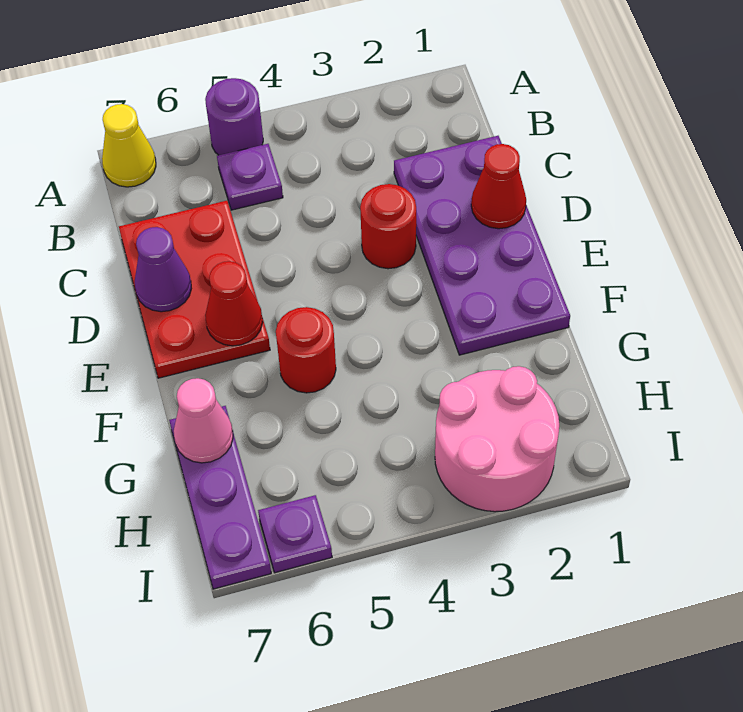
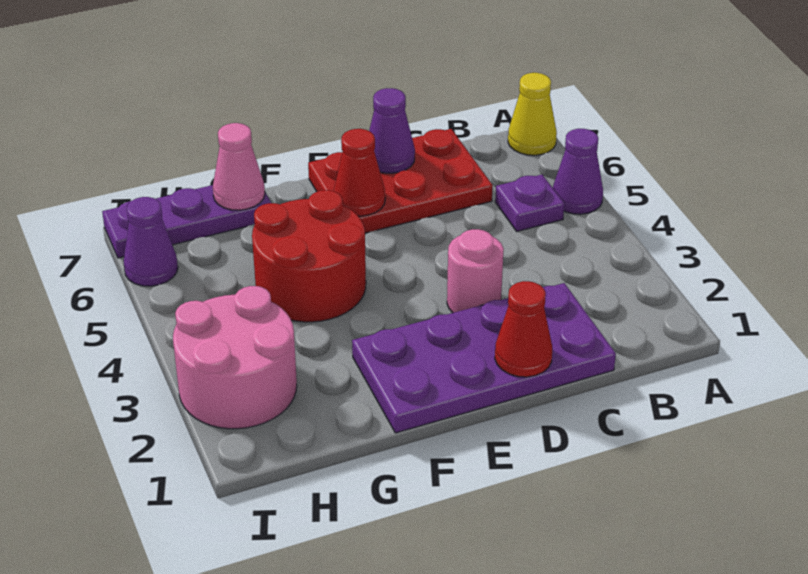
purple round brick A5 level 1 -> purple cone A5 level 1
red round brick D3 level 1 -> pink round brick D3 level 1
red round brick F5 level 1 -> red round brick F4:G5 level 1
purple plate I6 level 1 -> purple cone I6 level 1

